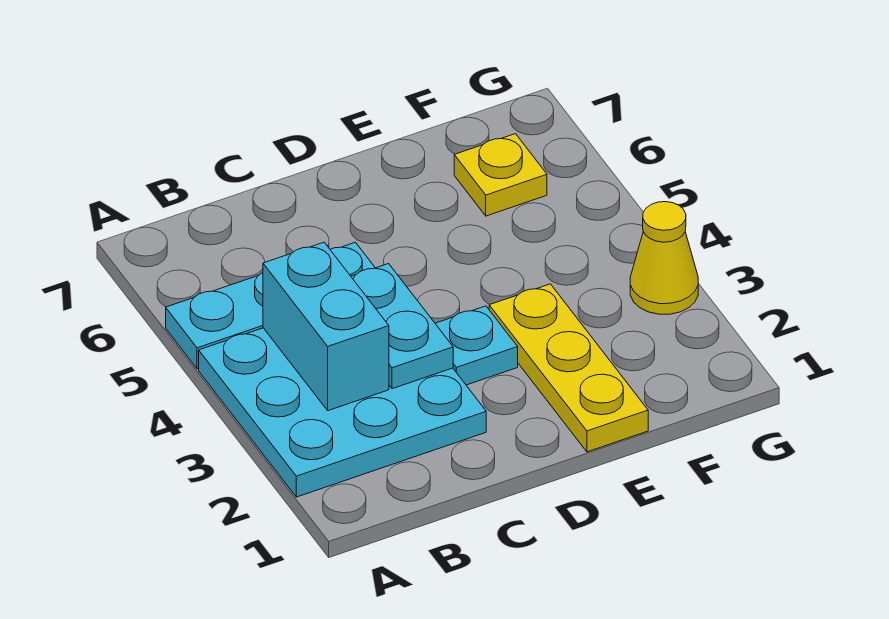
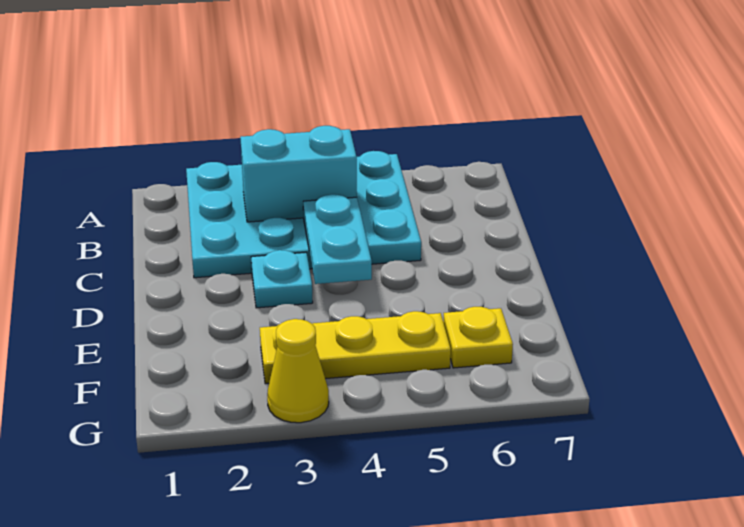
cyan plate C3:C4 level 2 -> cyan plate C4:D4 level 2
yellow plate E1:E3 level 1 -> yellow plate F3:F5 level 1

